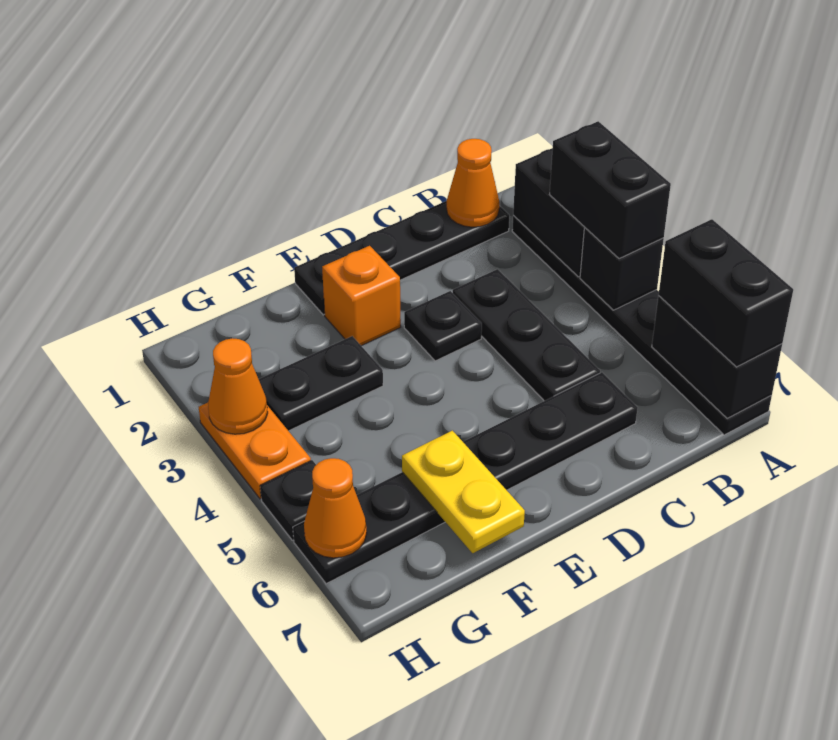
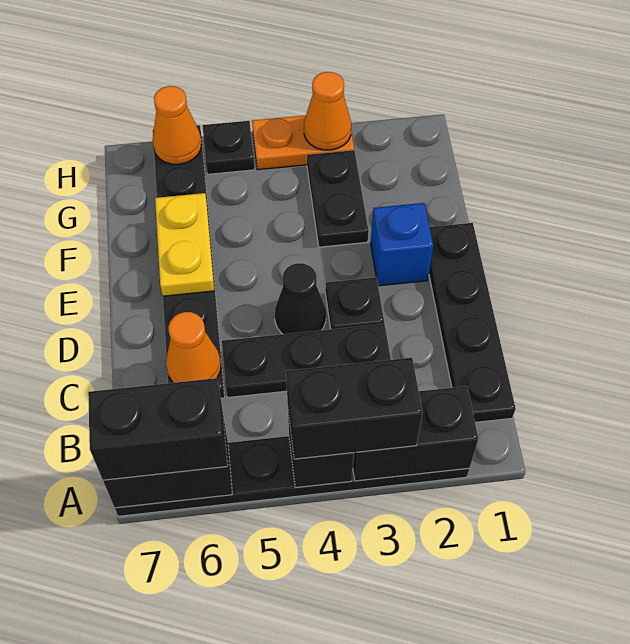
orange cone B1 level 2 -> orange cone C6 level 2
none -> black cone D4 level 1
orange brick E2 level 1 -> blue brick E2 level 1
yellow plate F6:F7 level 2 -> yellow plate E6:F6 level 2

